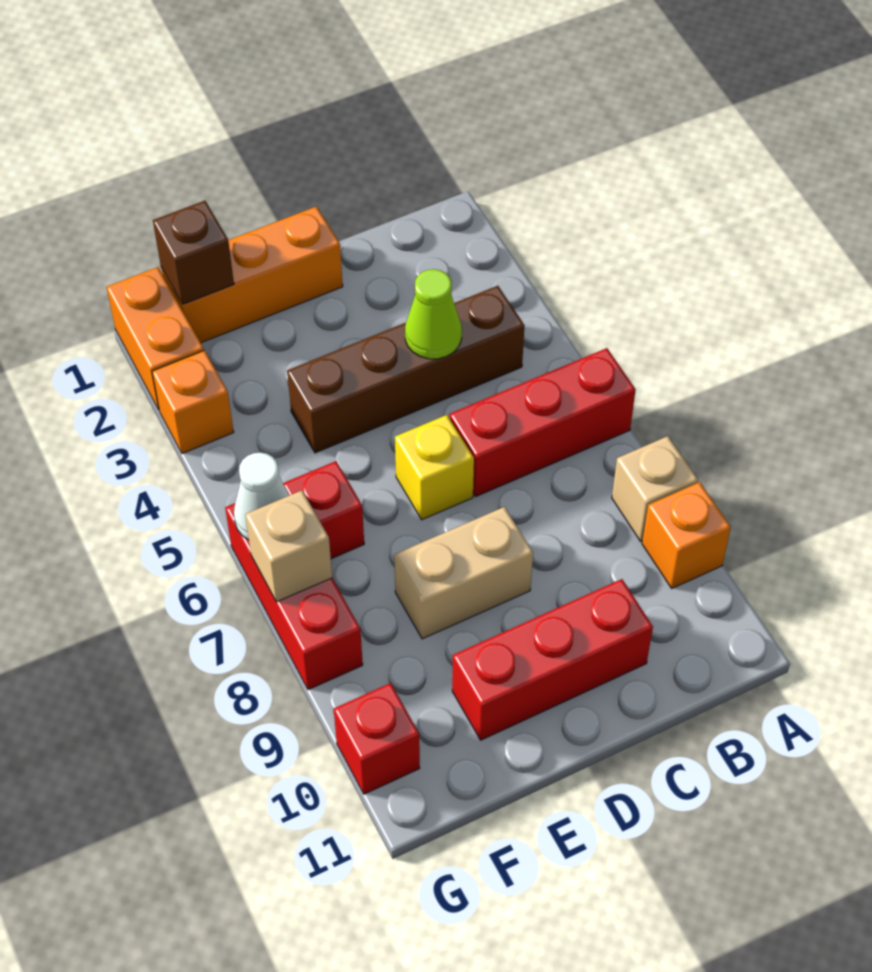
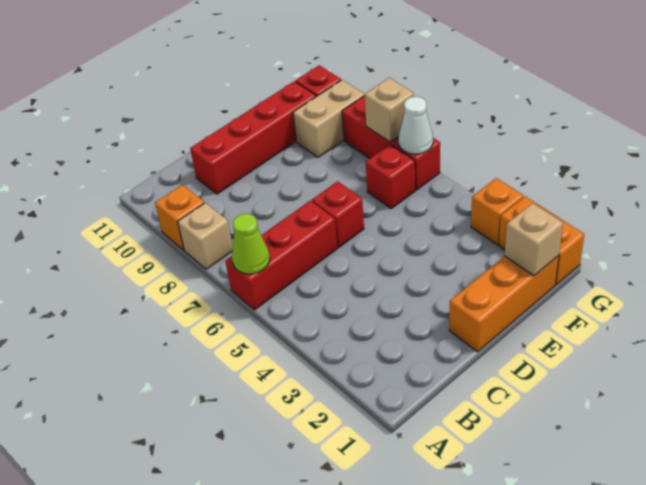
brown brick B4:E4 level 1 -> none
lime cone C4 level 2 -> lime cone A6 level 2
red brick C10:E10 level 1 -> red brick C10:F10 level 1
yellow brick D6 level 1 -> red brick D6 level 1
tan brick D8:E8 level 1 -> tan brick F9:G9 level 1
brown brick F1 level 2 -> tan brick F1 level 2

